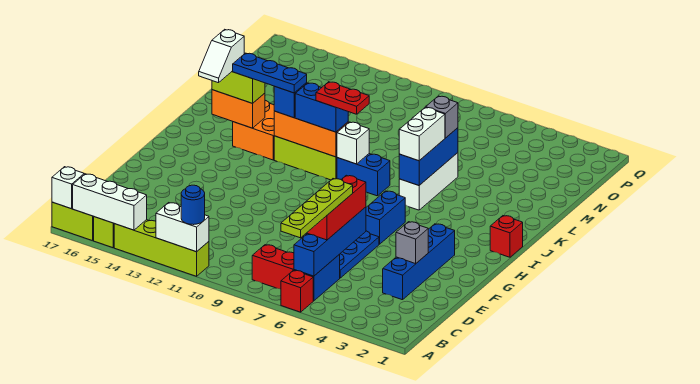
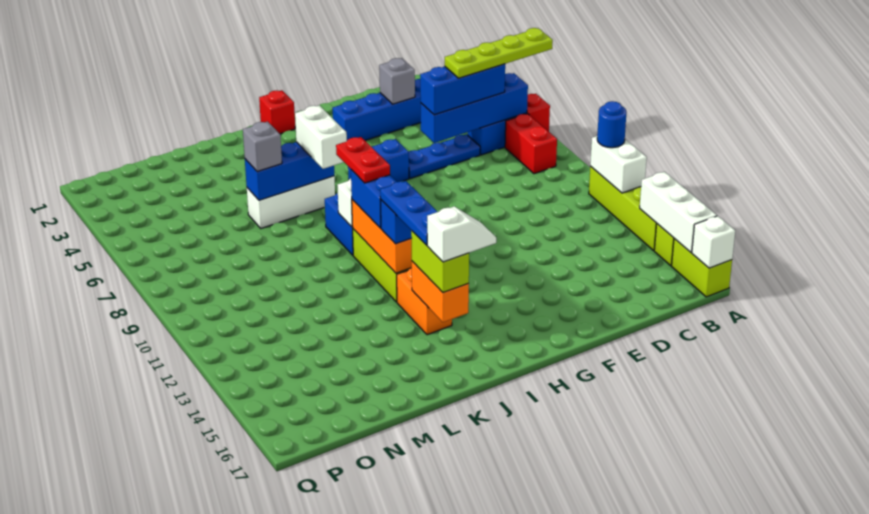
red brick C6:E6 level 3 -> blue brick C6:E6 level 3
white brick J6:K6 level 3 -> white brick J6:J7 level 3
orange brick J13:K14 level 1 -> orange brick J13:J14 level 1

